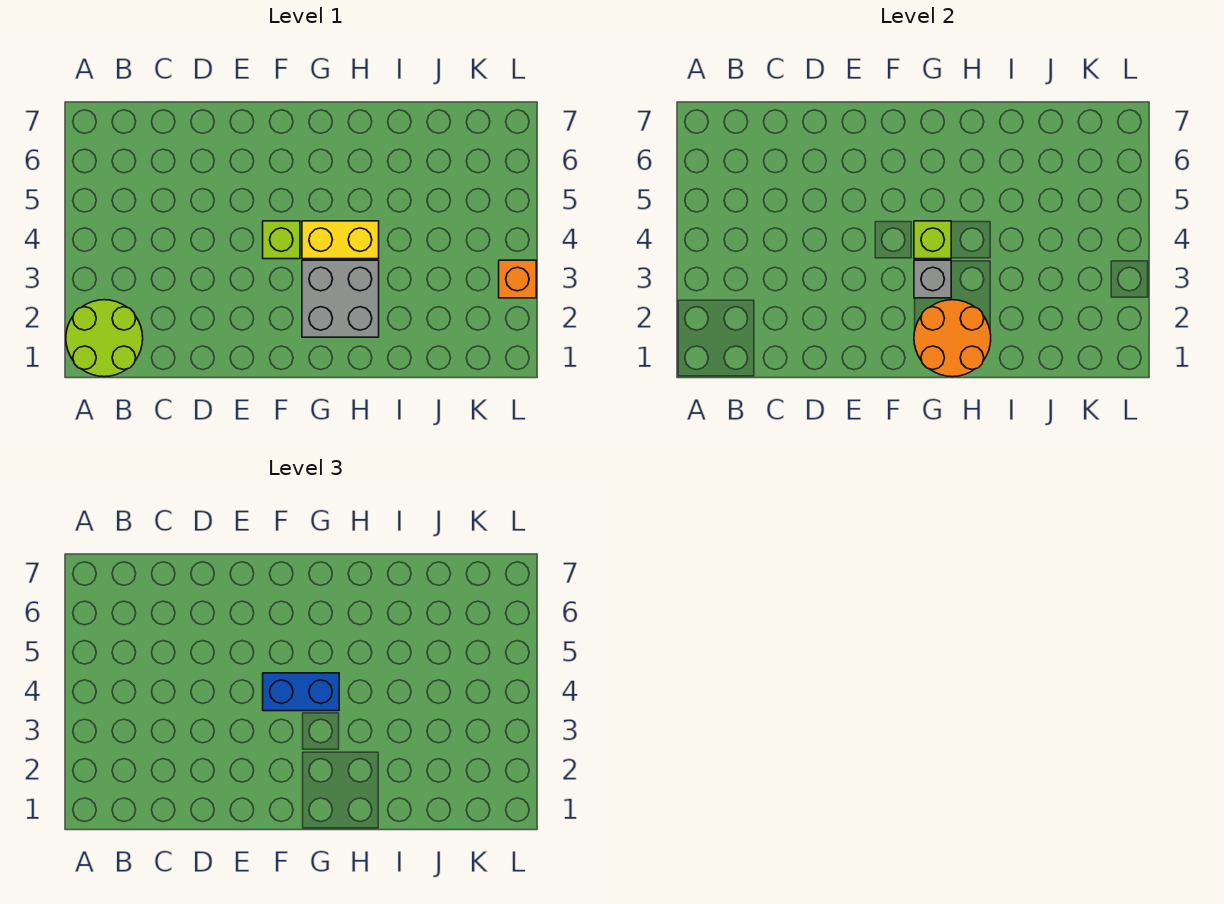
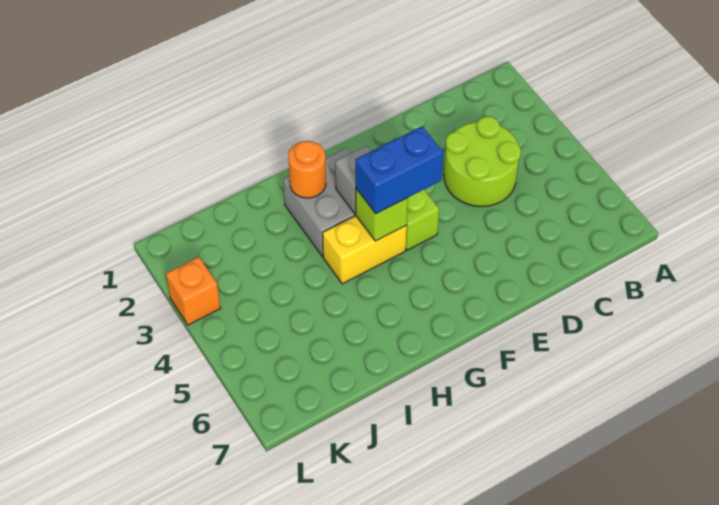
lime round brick A1:B2 level 1 -> lime round brick C3:D4 level 1
orange round brick G1:H2 level 2 -> orange round brick H2 level 2

